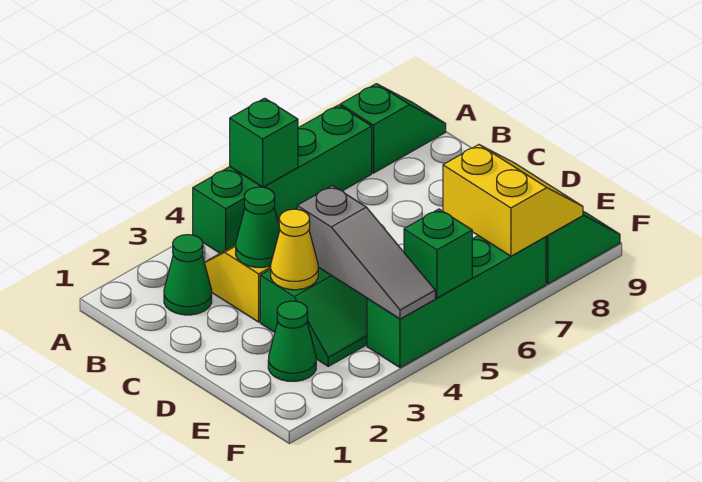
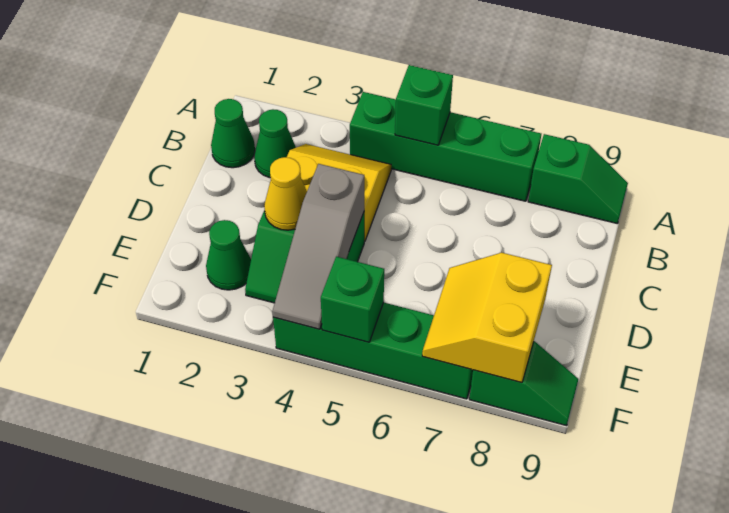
green cone C3 level 2 -> green cone B1 level 1
yellow slope E7:F8 level 2 top 7 -> yellow slope E7:F8 level 2 top 8

